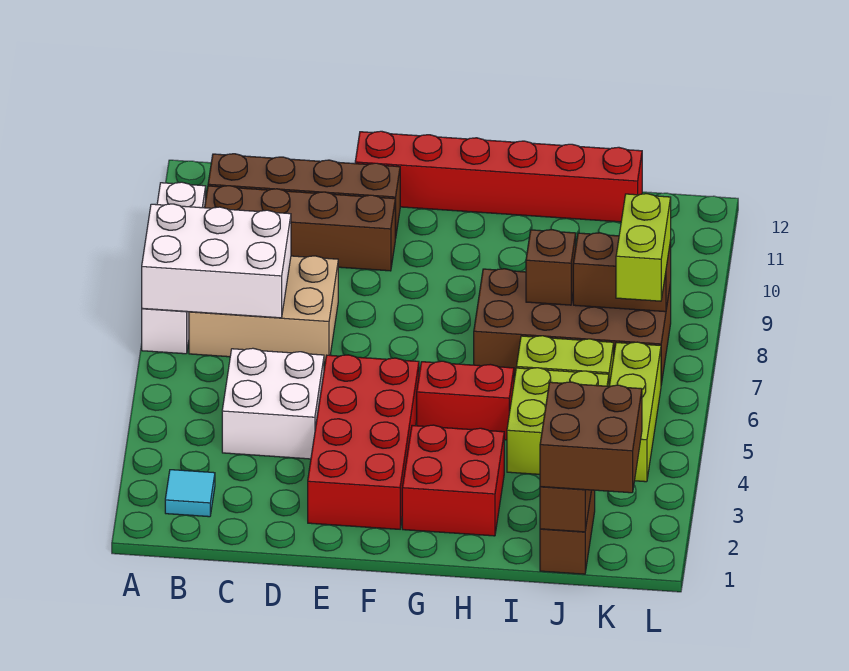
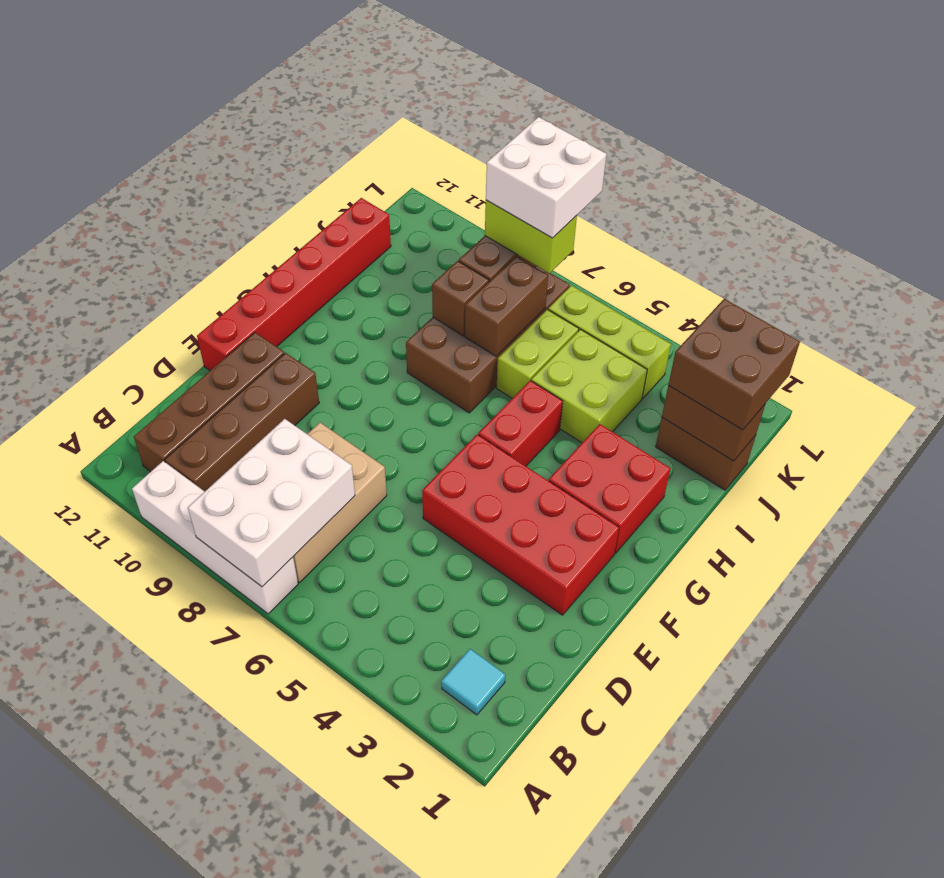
white brick C4:D5 level 1 -> white brick K7:L8 level 4
none -> brown brick I7:J7 level 2

